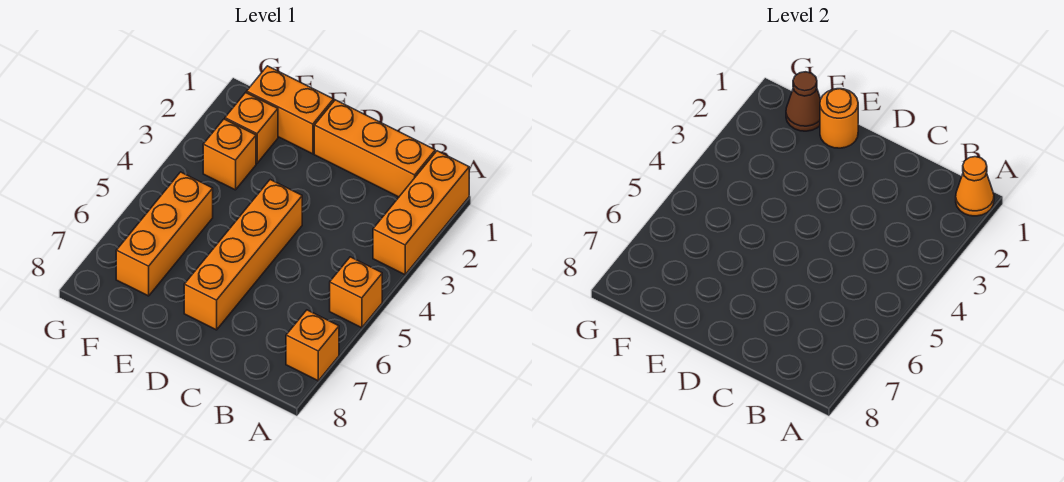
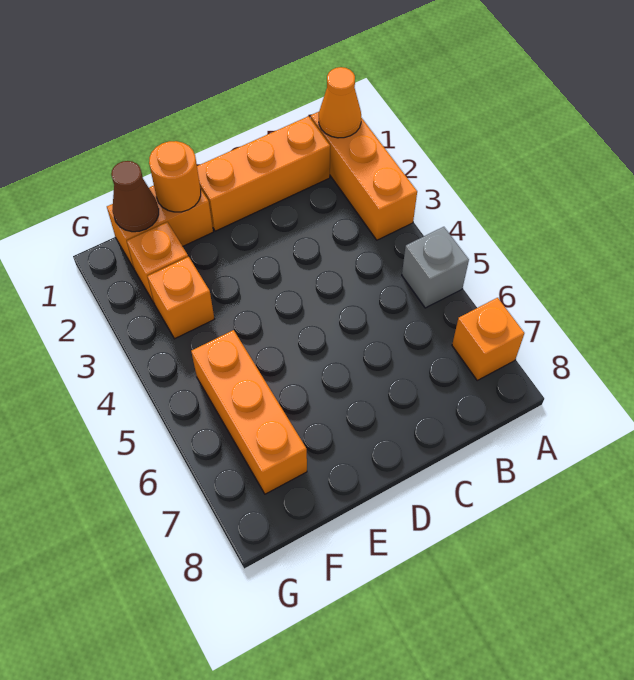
orange brick A5 level 1 -> grey brick A5 level 1
orange brick D4:D7 level 1 -> none

